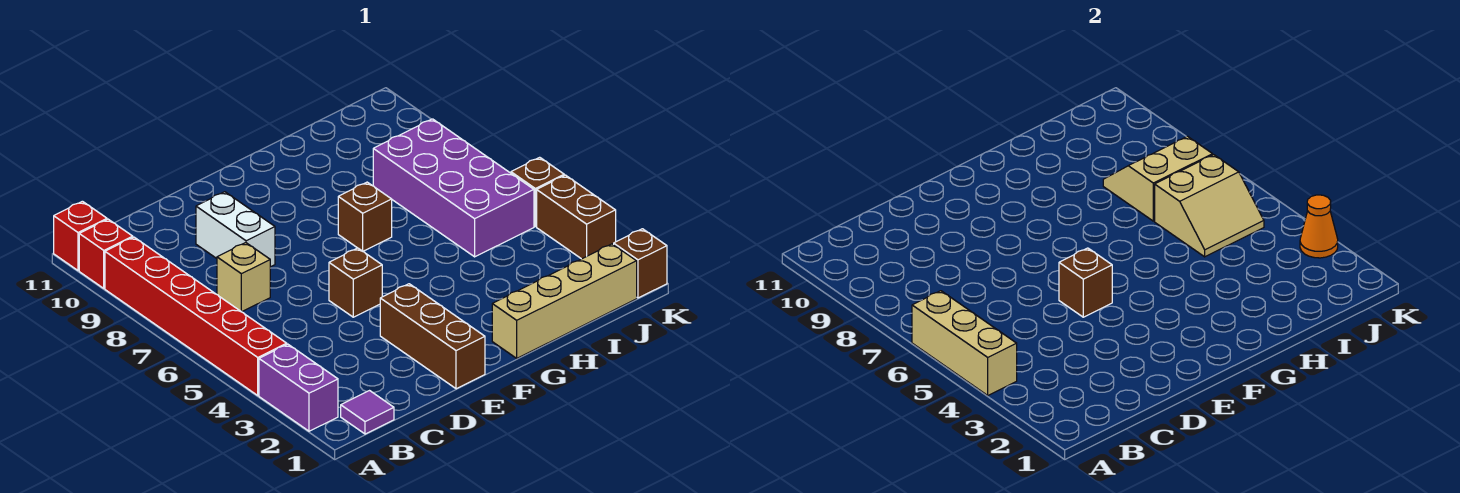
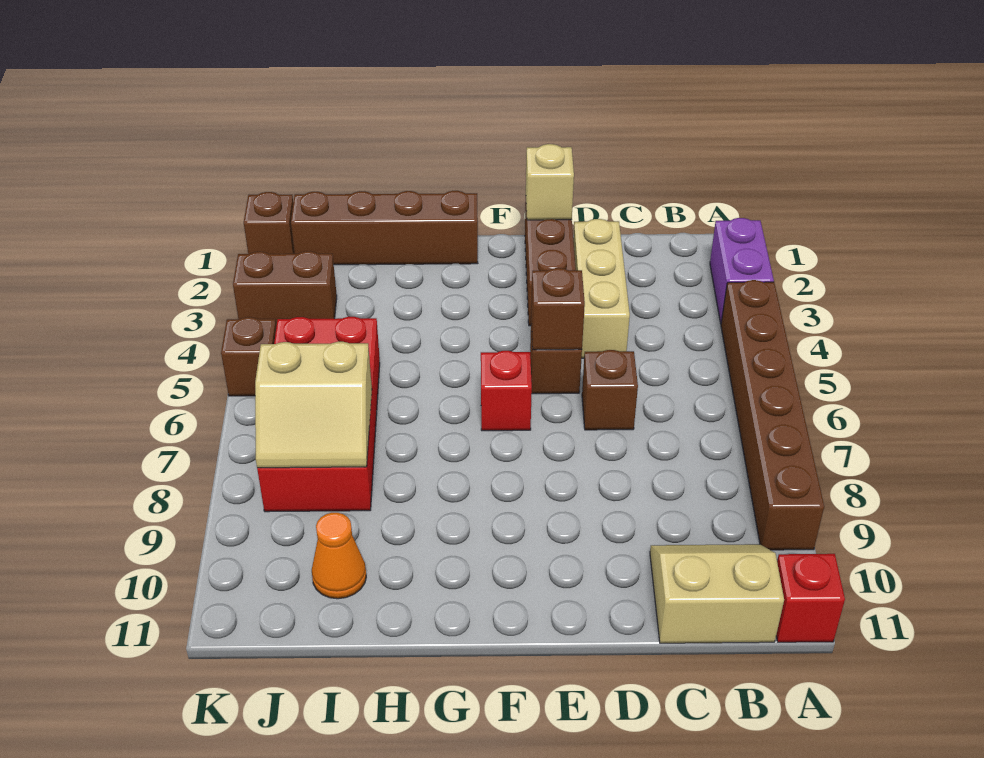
red brick A4:A9 level 1 -> brown brick A4:A9 level 1
tan brick A4:A6 level 2 -> tan brick D2:D4 level 1
red brick A10 level 1 -> red brick F6 level 1
purple tile B1 level 1 -> none
tan brick C7 level 1 -> tan brick E1 level 2
white brick D8:D9 level 1 -> none
tan brick G1:J1 level 1 -> brown brick G1:J1 level 1
brown brick G7 level 1 -> brown brick D6 level 1
purple brick I5:J8 level 1 -> red brick I5:J8 level 1
tan slope I5:J6 level 2 top 6 -> tan slope B10:C11 level 1 top 11
brown brick K3:K4 level 1 -> brown brick J3:K3 level 1
orange cone K3 level 2 -> orange cone I10 level 1

